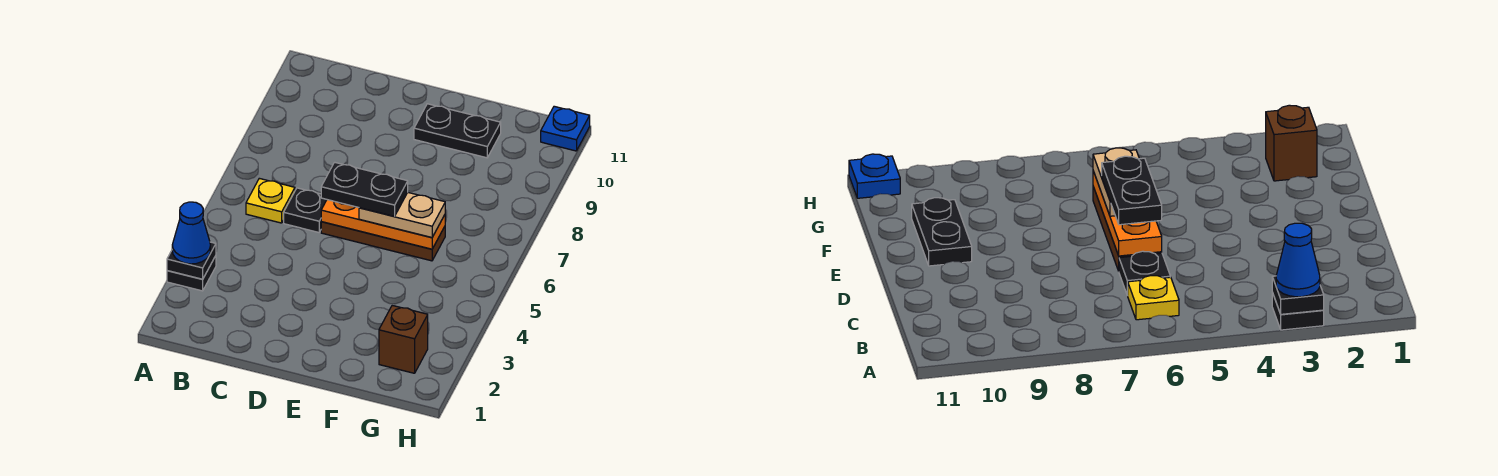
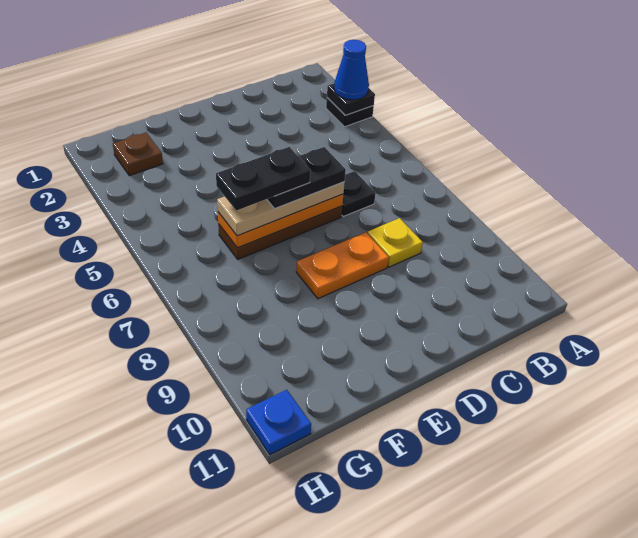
yellow plate B6 level 1 -> yellow plate C8 level 1
none -> orange plate D8:E8 level 1
tan plate E6:F6 level 3 -> tan plate D6:F6 level 3
black plate E10:F10 level 1 -> black plate E6:F6 level 5
brown brick G2 level 1 -> brown plate G2 level 1

